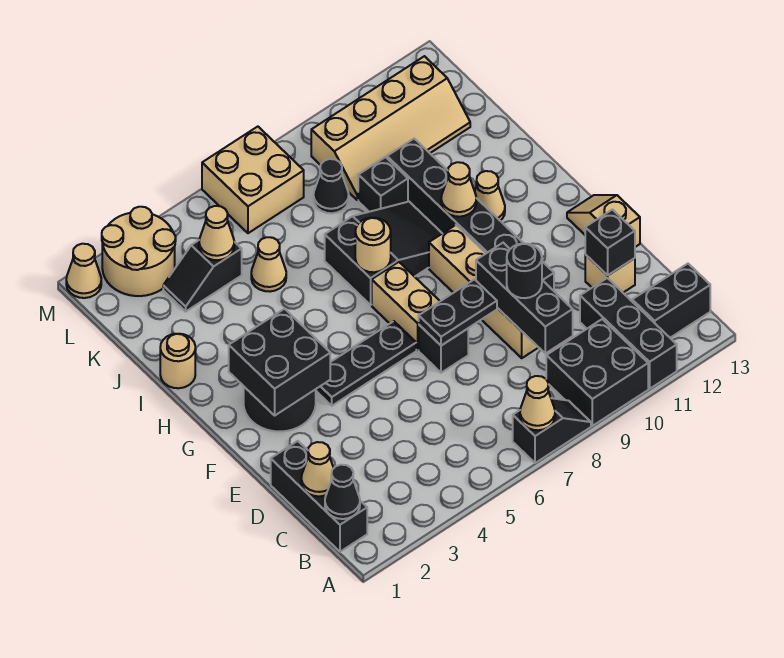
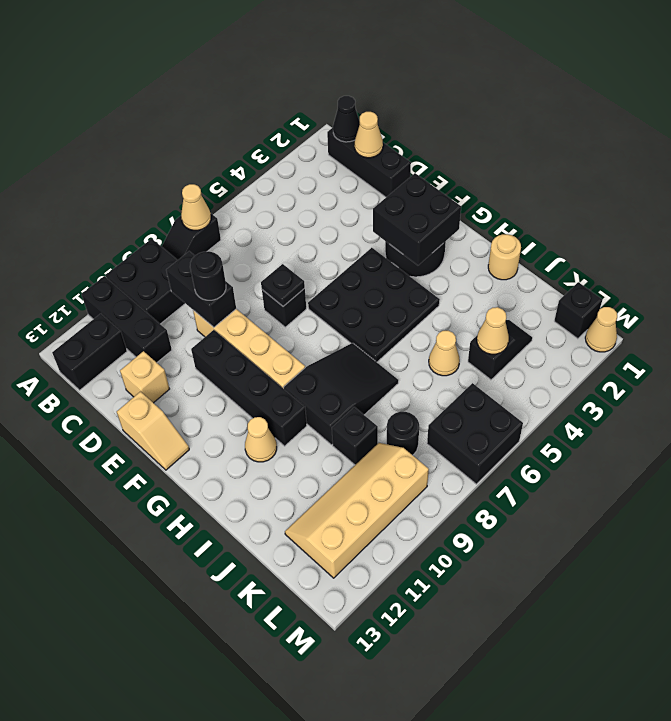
black brick C9:E9 level 2 -> black brick C9:D9 level 2
black brick D12 level 2 -> black brick L1 level 1
black plate E7:E8 level 2 -> black plate E7 level 2
black brick E10:J10 level 1 -> black brick E10:H10 level 1
black plate F4:F6 level 1 -> black plate F4:H6 level 1
tan brick F7:G7 level 1 -> none
black slope H7:I9 level 1 top 7 -> black slope H7:I9 level 1 top 9
tan round brick H7 level 2 -> none
tan cone H10 level 2 -> none
black cone K8 level 1 -> black round brick K8 level 1
tan round brick L2:M3 level 1 -> none
tan brick L6:M7 level 1 -> black brick L6:M7 level 1

